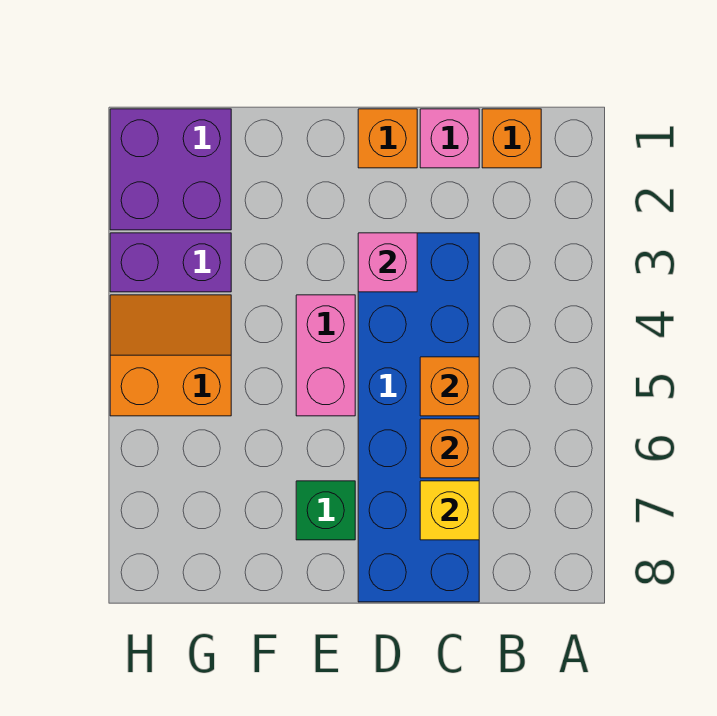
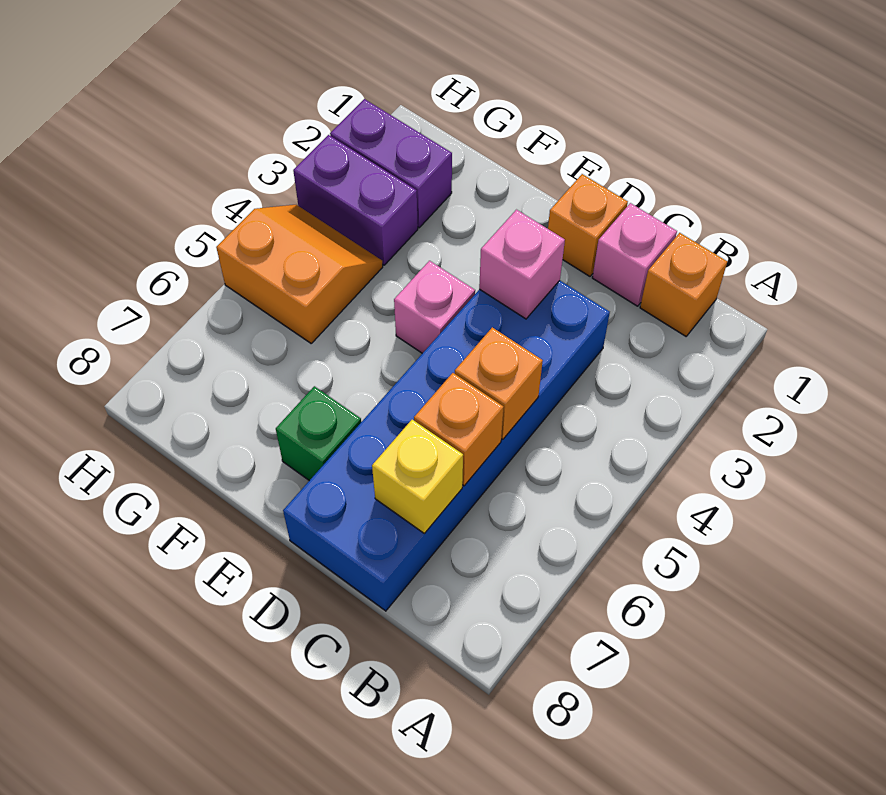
pink brick E4:E5 level 1 -> pink brick E4 level 1
purple brick G1:H2 level 1 -> purple brick G2:H2 level 1

